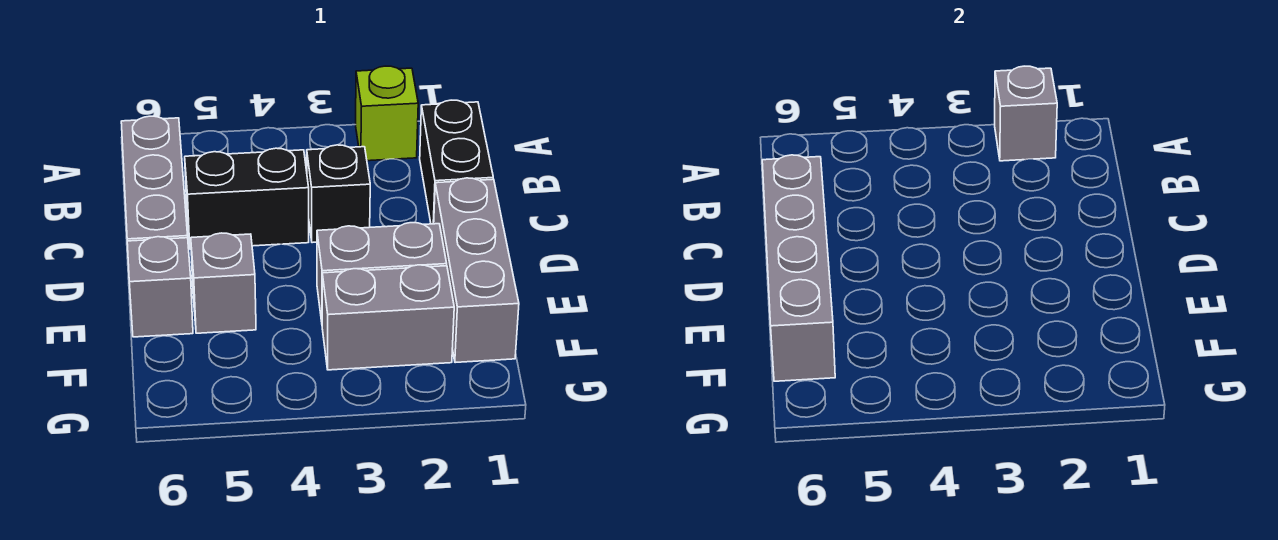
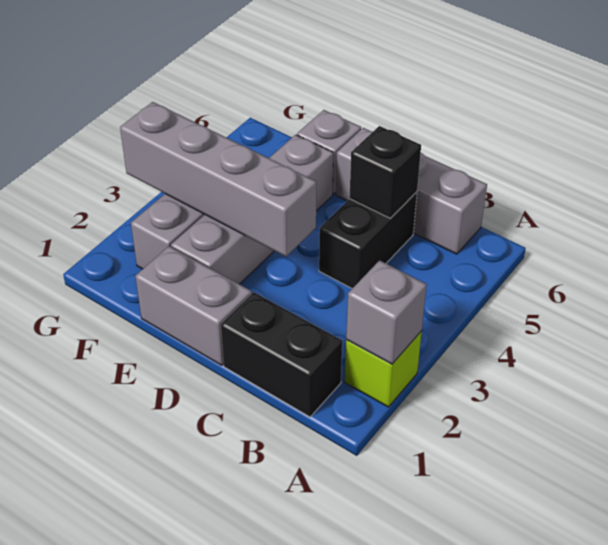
black brick C3 level 1 -> black brick C5 level 2
grey brick C6:F6 level 2 -> grey brick D3:G3 level 2
grey brick D1:F1 level 1 -> grey brick D1:E1 level 1

